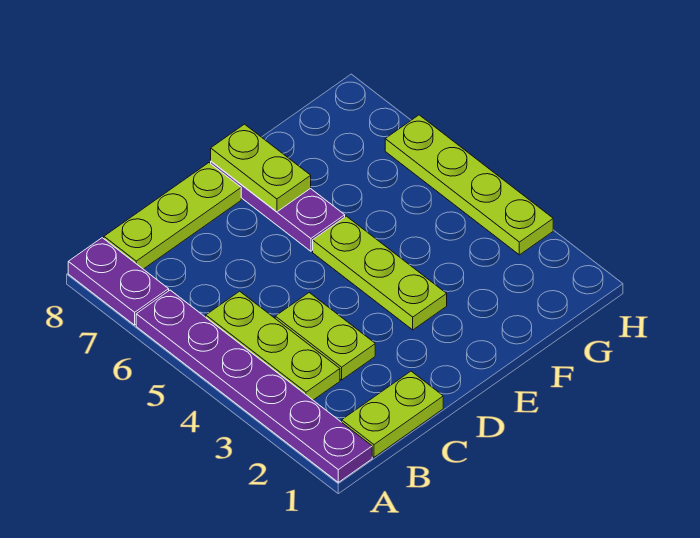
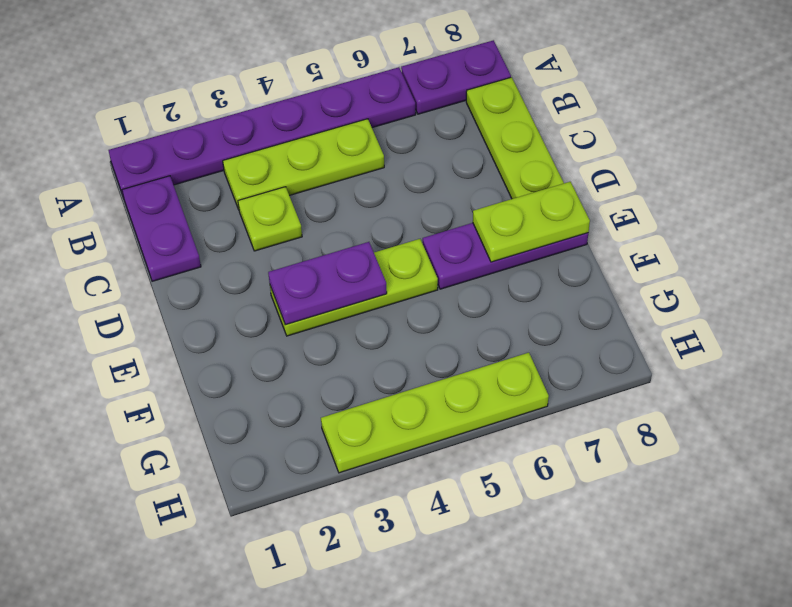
lime plate B1:C1 level 1 -> purple plate B1:C1 level 1
lime plate C3:C4 level 1 -> lime plate C3 level 1
none -> purple plate E3:E4 level 2

